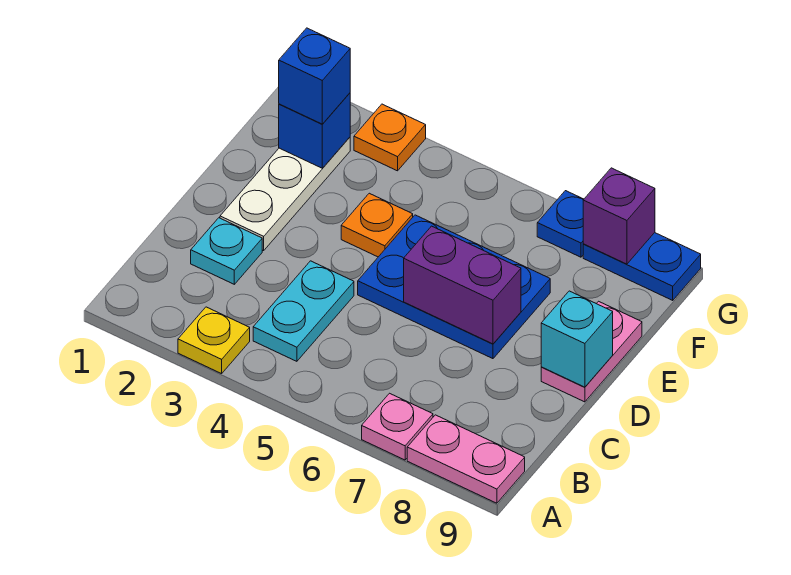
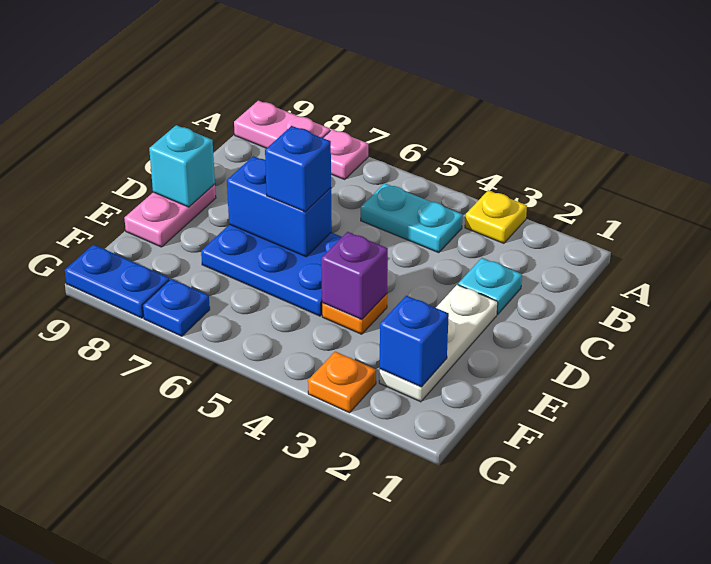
cyan plate B4:C4 level 1 -> cyan plate B4:B5 level 1
purple brick D6:D7 level 2 -> blue brick D6:D7 level 2
blue brick F2 level 3 -> blue brick D6 level 3
purple brick G8 level 2 -> purple brick E4 level 2

